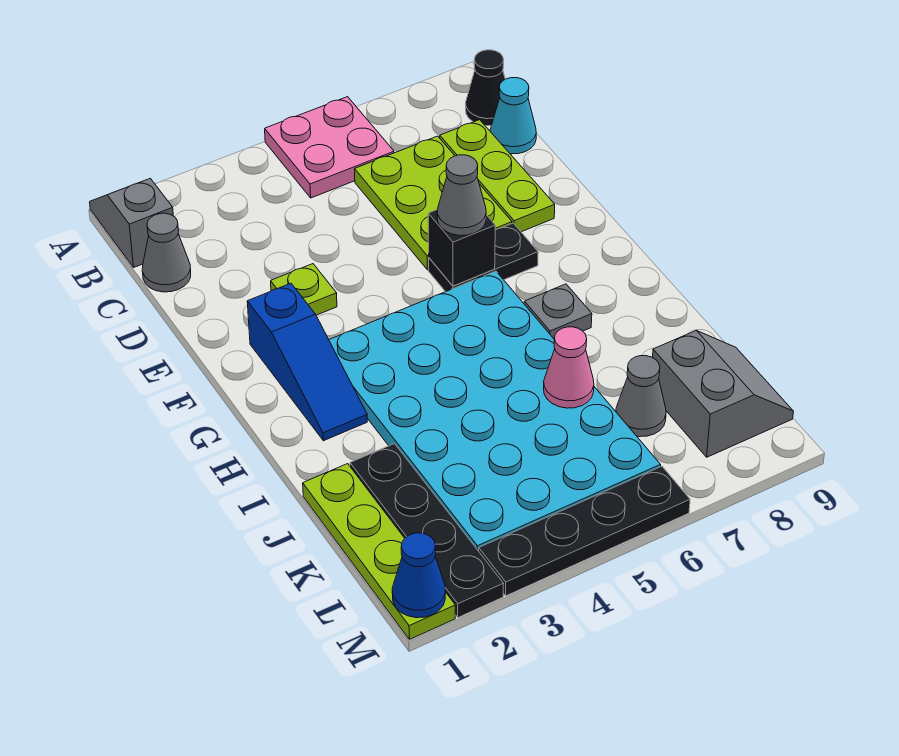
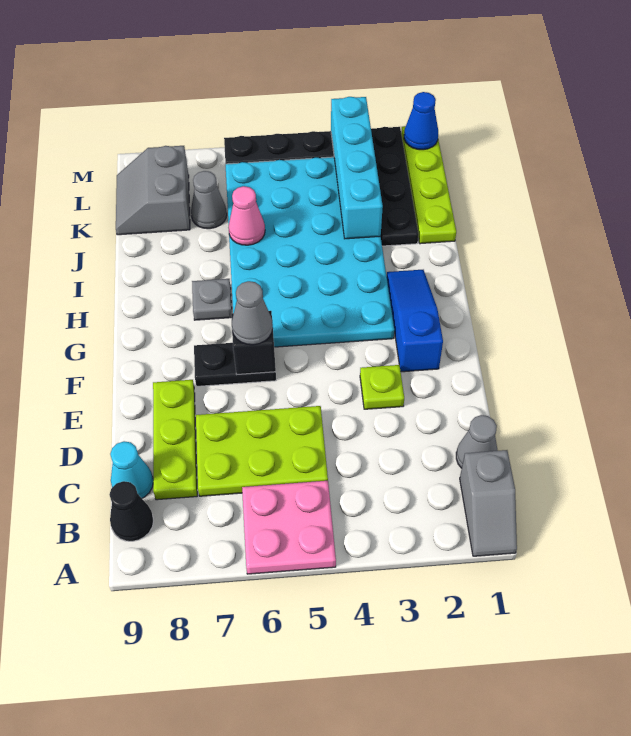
lime plate C6:E7 level 1 -> lime plate C5:D7 level 1
none -> cyan brick J3:M3 level 2

